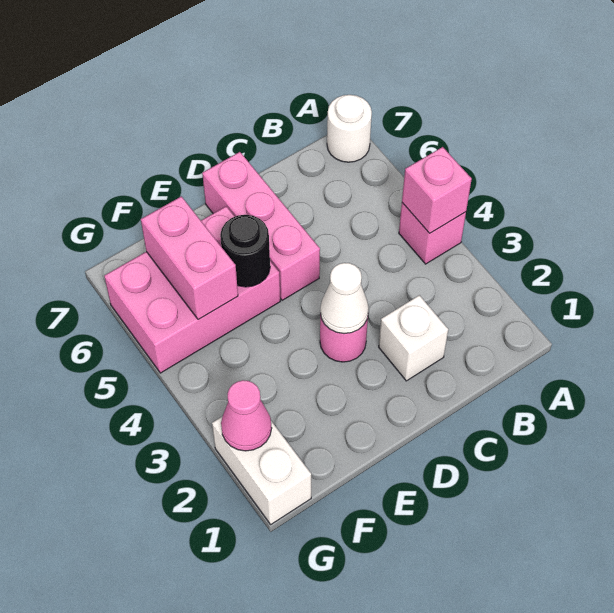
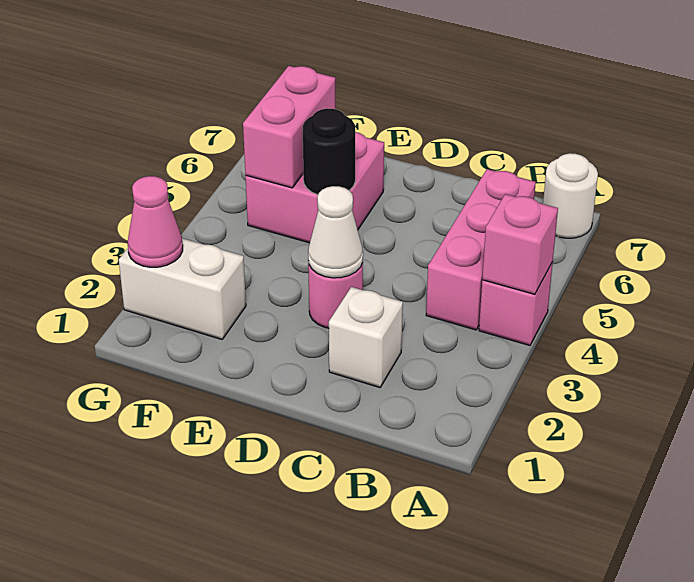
pink brick D5:D7 level 1 -> pink brick B4:B6 level 1
pink brick E5:G6 level 1 -> pink brick E5:F6 level 1
white brick G1:G2 level 1 -> white brick F2:G2 level 1

